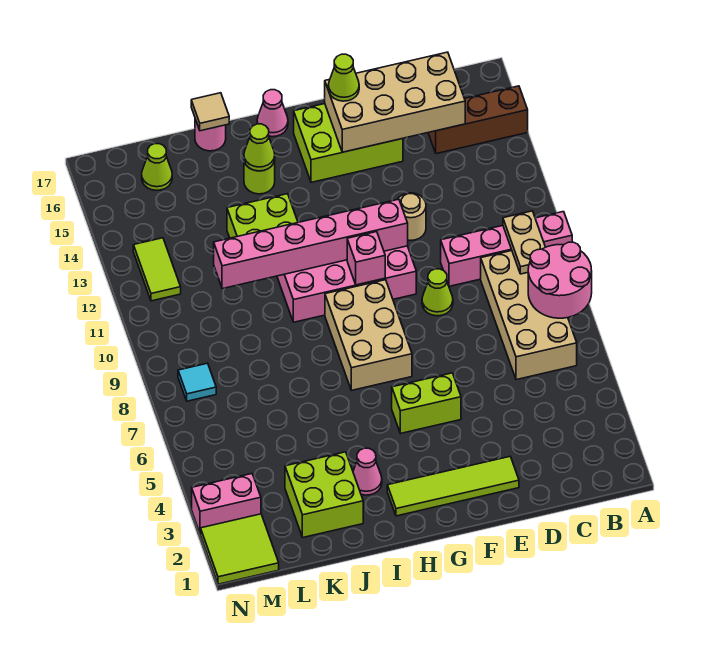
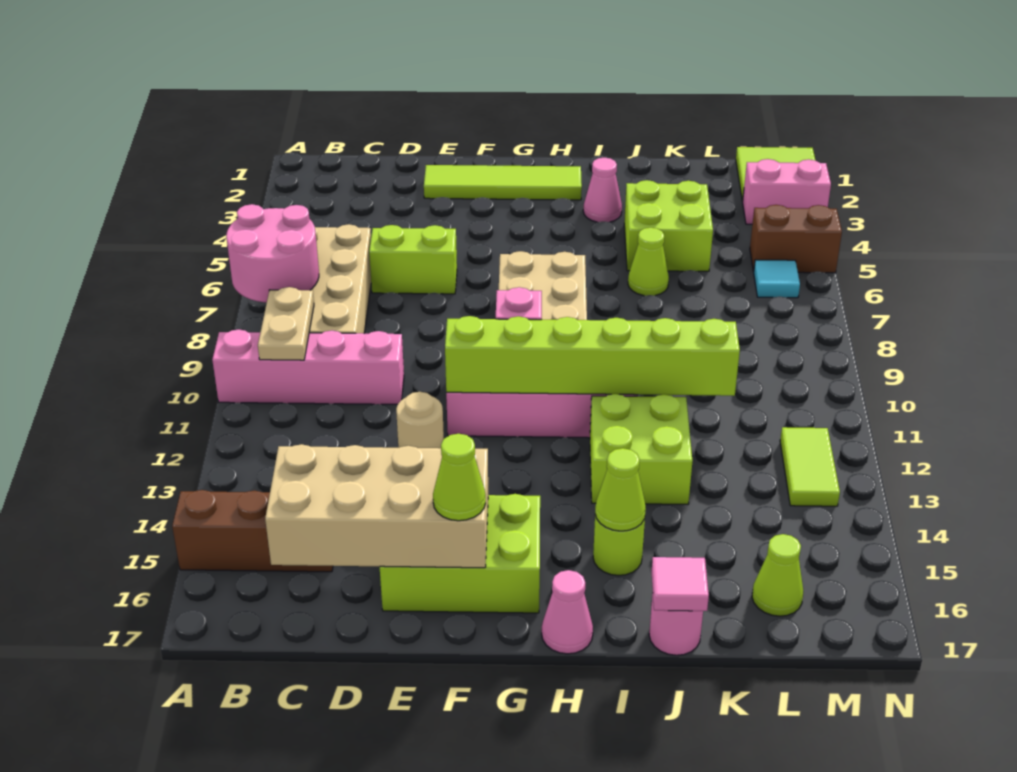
lime cone E9 level 1 -> lime cone J6 level 1
lime brick F5:G5 level 1 -> lime brick D6:E6 level 1
pink brick F11:K11 level 2 -> lime brick F11:K11 level 2
lime brick J2:K3 level 1 -> lime brick J4:K5 level 1
tan tile J17 level 2 -> pink tile J17 level 2
none -> brown brick M5:N5 level 1
cyan tile M8 level 1 -> cyan tile M6 level 1

